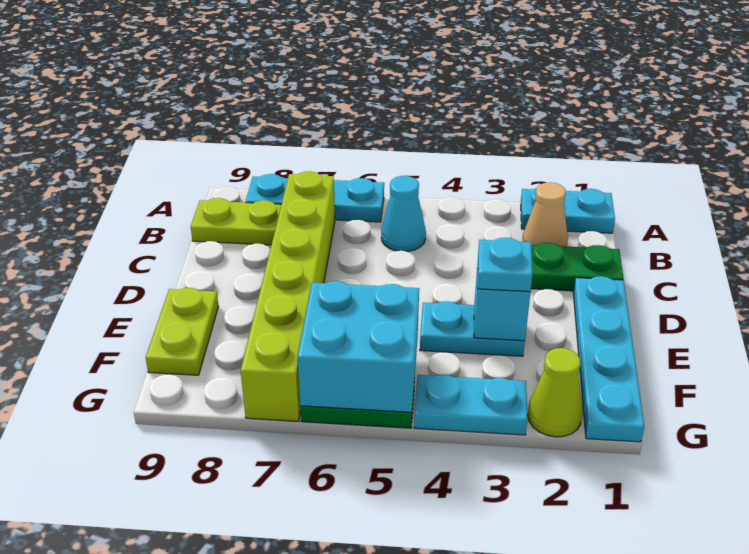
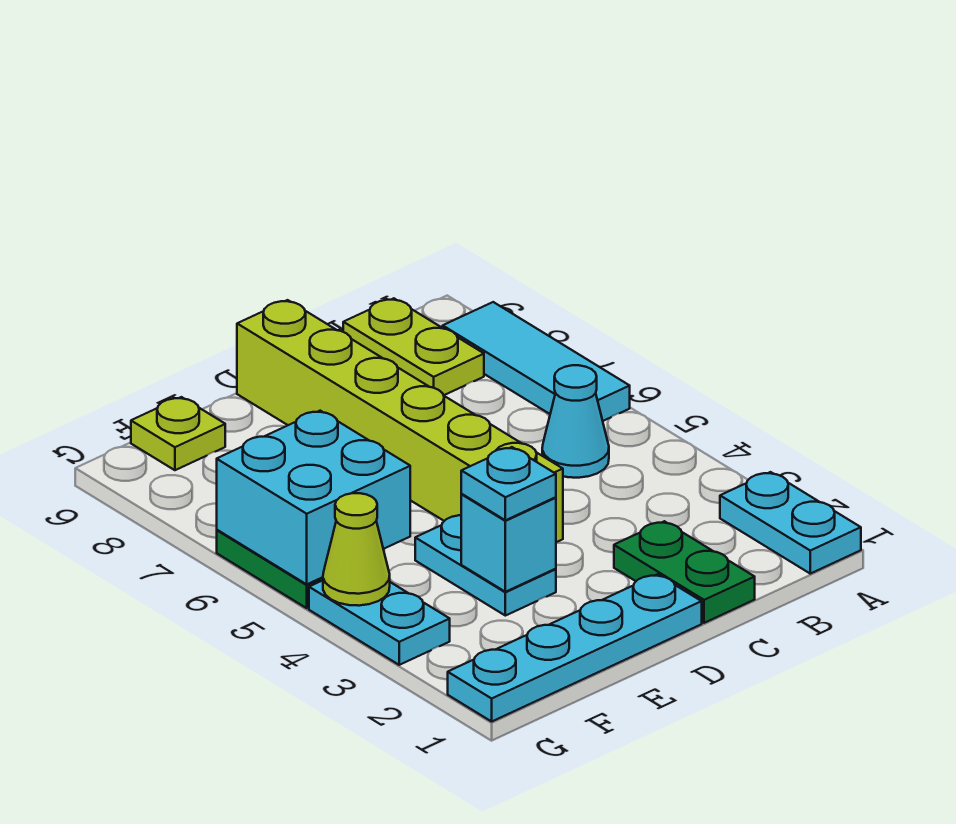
cyan plate A6:A8 level 1 -> cyan tile A6:A8 level 1
tan cone B2 level 1 -> none
lime brick B7:G7 level 1 -> lime brick D4:D9 level 1
lime plate E9:F9 level 1 -> lime plate F9 level 1
lime cone G2 level 1 -> lime cone G4 level 2

